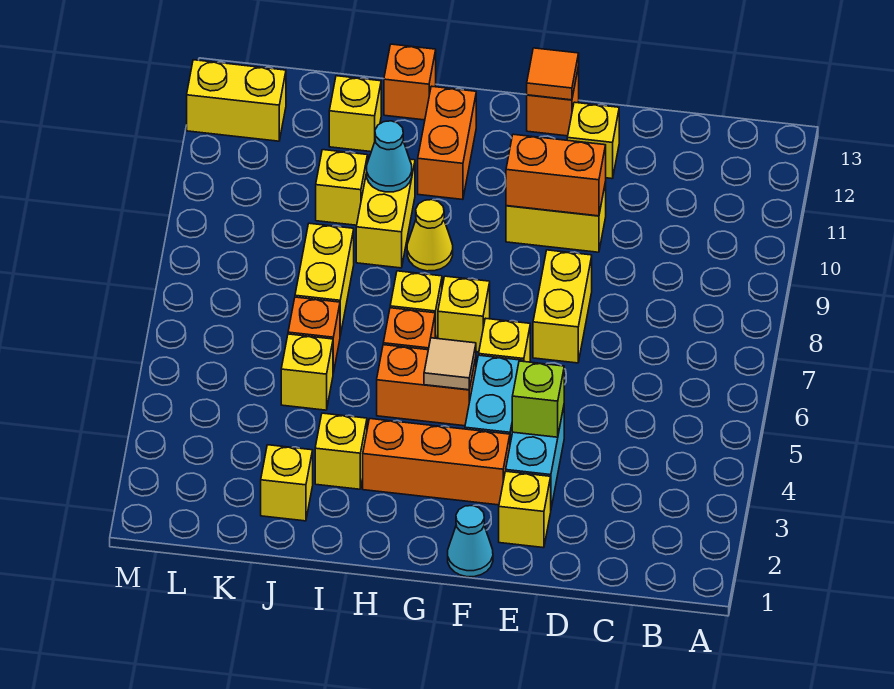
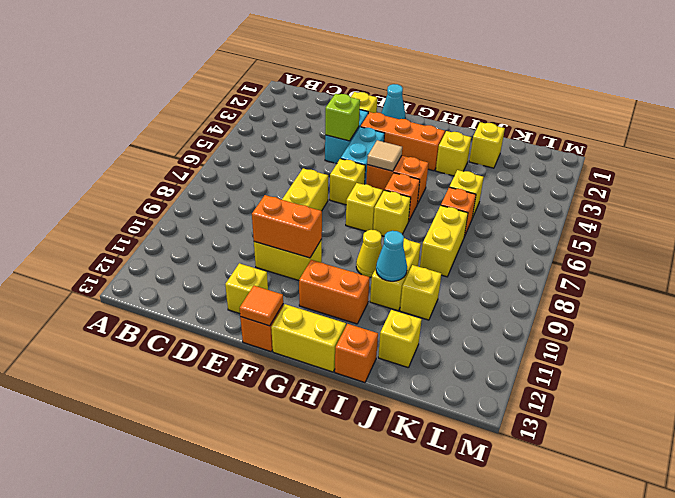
orange brick H11:H12 level 1 -> orange brick G11:H11 level 1
yellow brick L12:M12 level 1 -> yellow brick G13:H13 level 1

